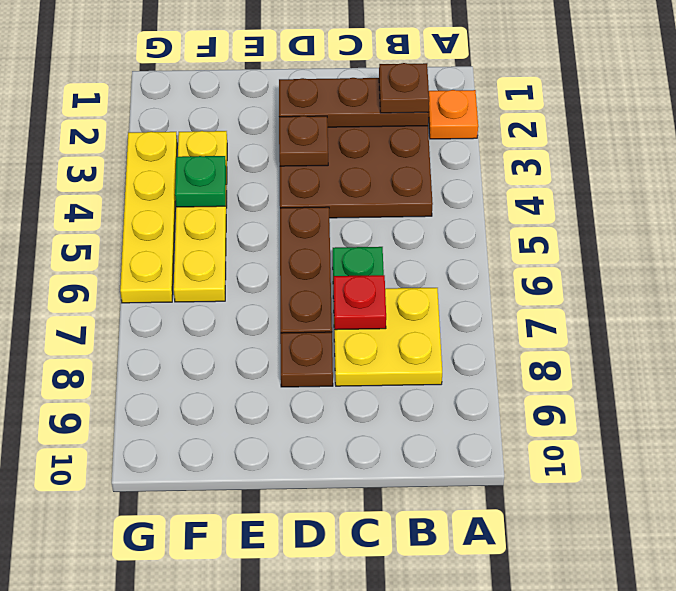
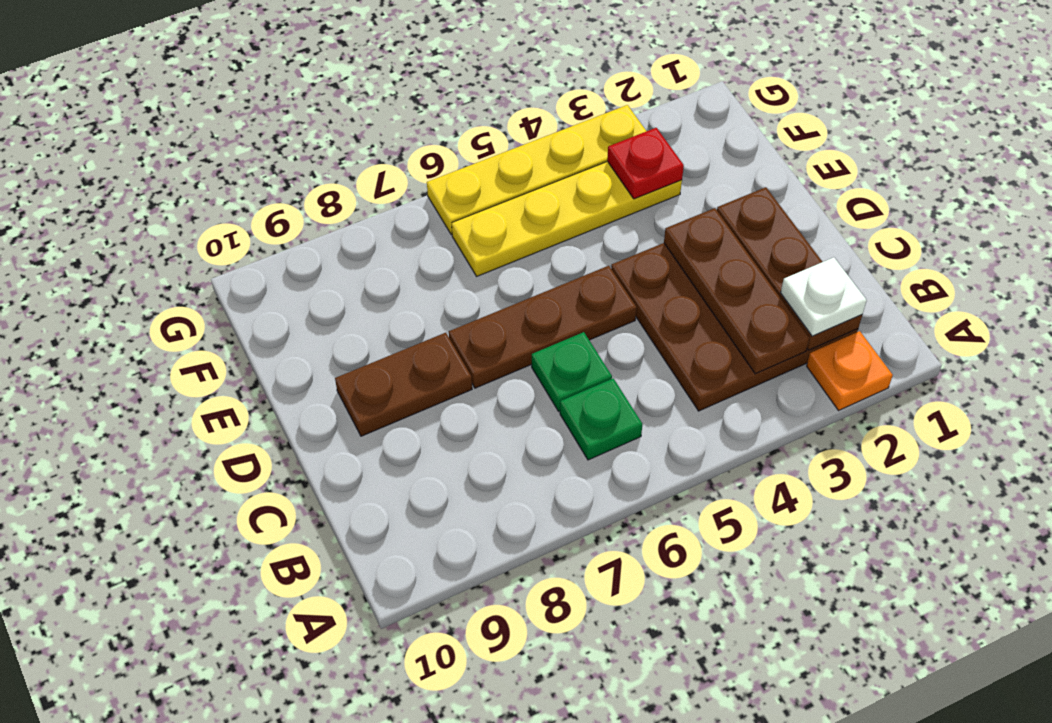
brown plate B2 level 3 -> white plate B2 level 3
yellow plate B7:C8 level 1 -> none
red plate C7 level 2 -> red plate F3 level 2
brown plate D3 level 2 -> brown plate B3:D3 level 2
brown plate D8 level 1 -> brown plate D8:D9 level 1
green plate F4 level 2 -> green plate B6 level 1

